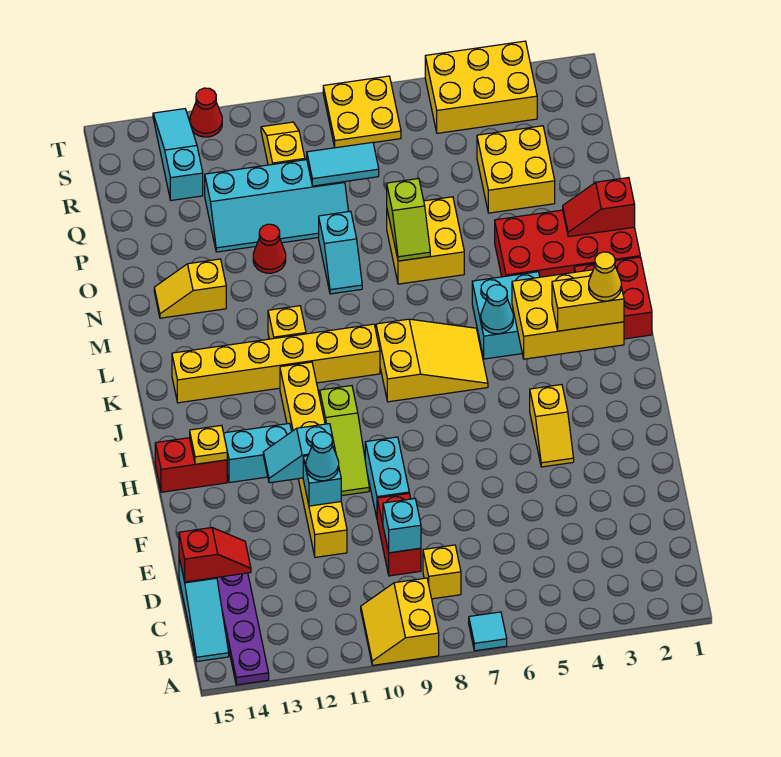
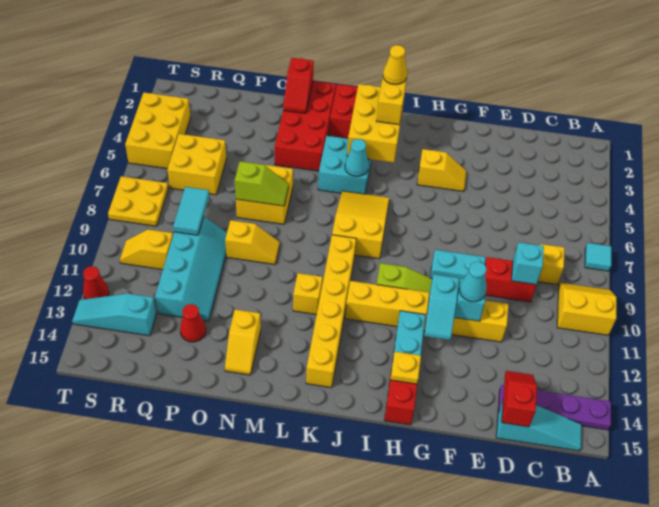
yellow slope A9:B10 level 1 top 9 -> yellow slope A9:B10 level 1 top 10
cyan slope N9:O9 level 1 top O -> yellow slope N9:O9 level 1 top O
red cone O11 level 1 -> red cone P13 level 1
yellow brick P3:Q4 level 1 -> yellow brick Q5:R6 level 1

